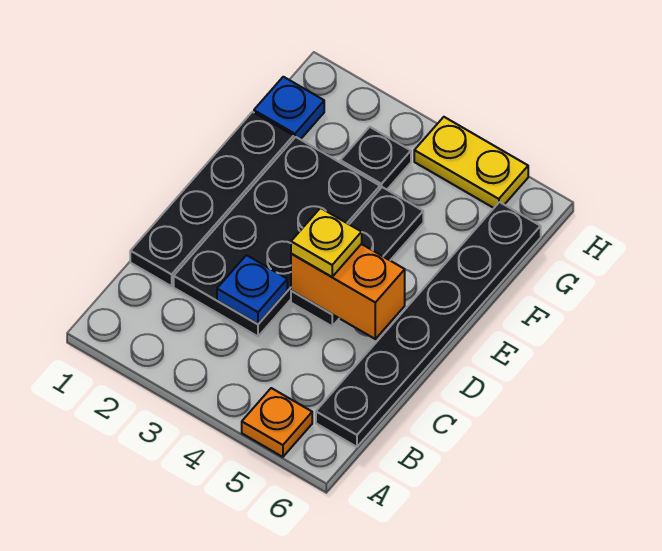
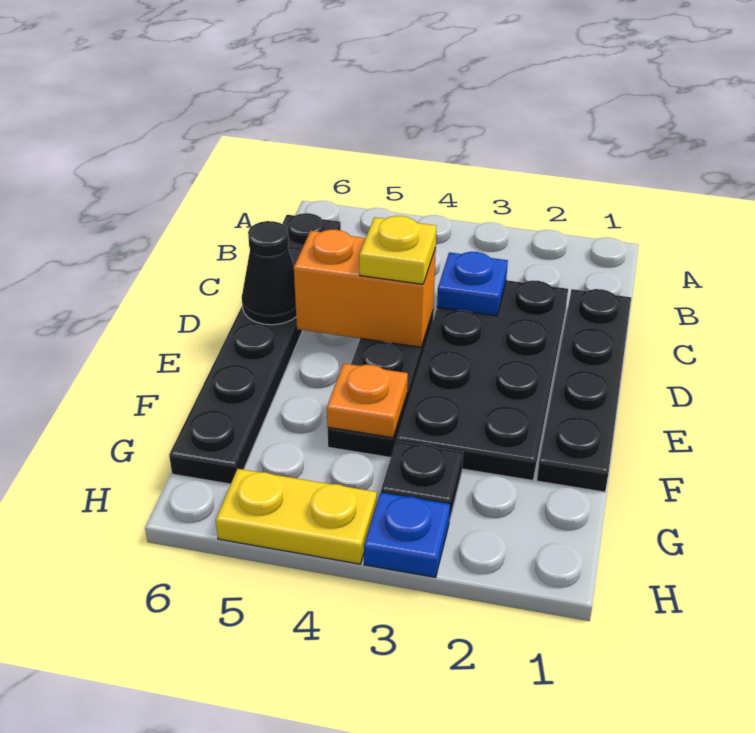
orange plate A5 level 1 -> orange plate F4 level 2
none -> black cone D6 level 2
blue plate G1 level 1 -> blue plate H3 level 1

